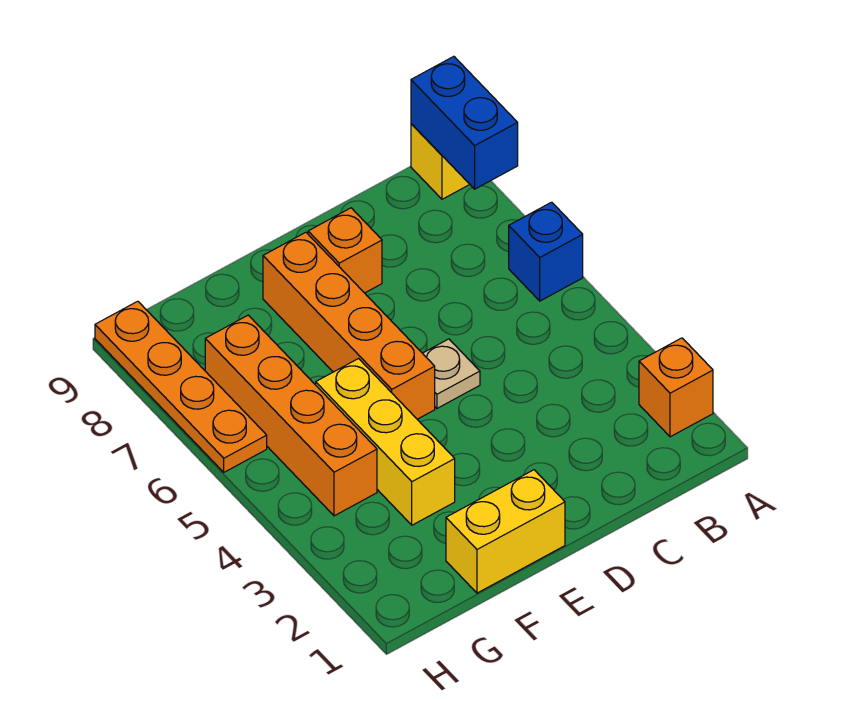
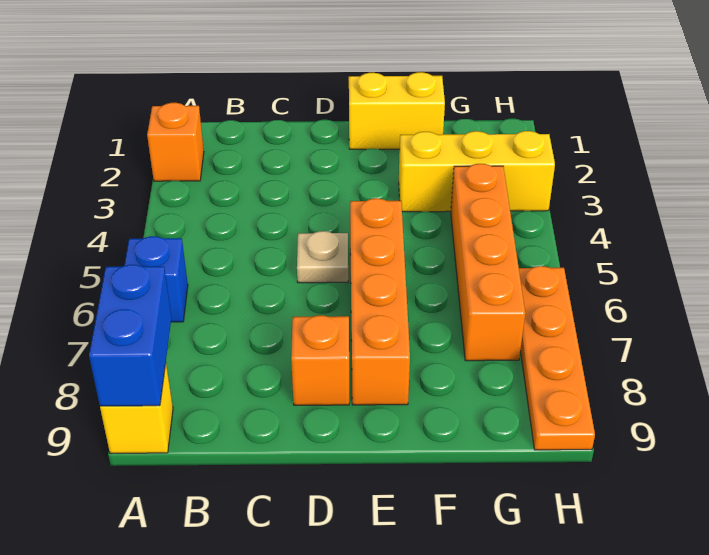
yellow brick F3:F5 level 1 -> yellow brick F3:H3 level 1

